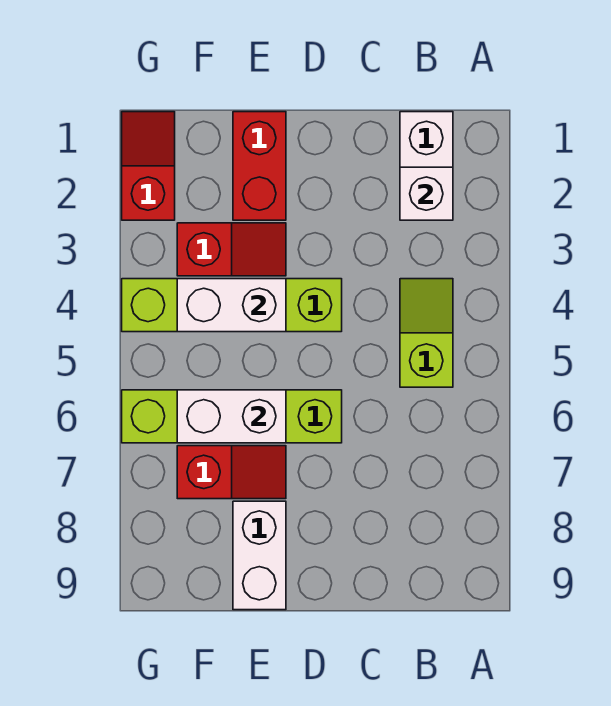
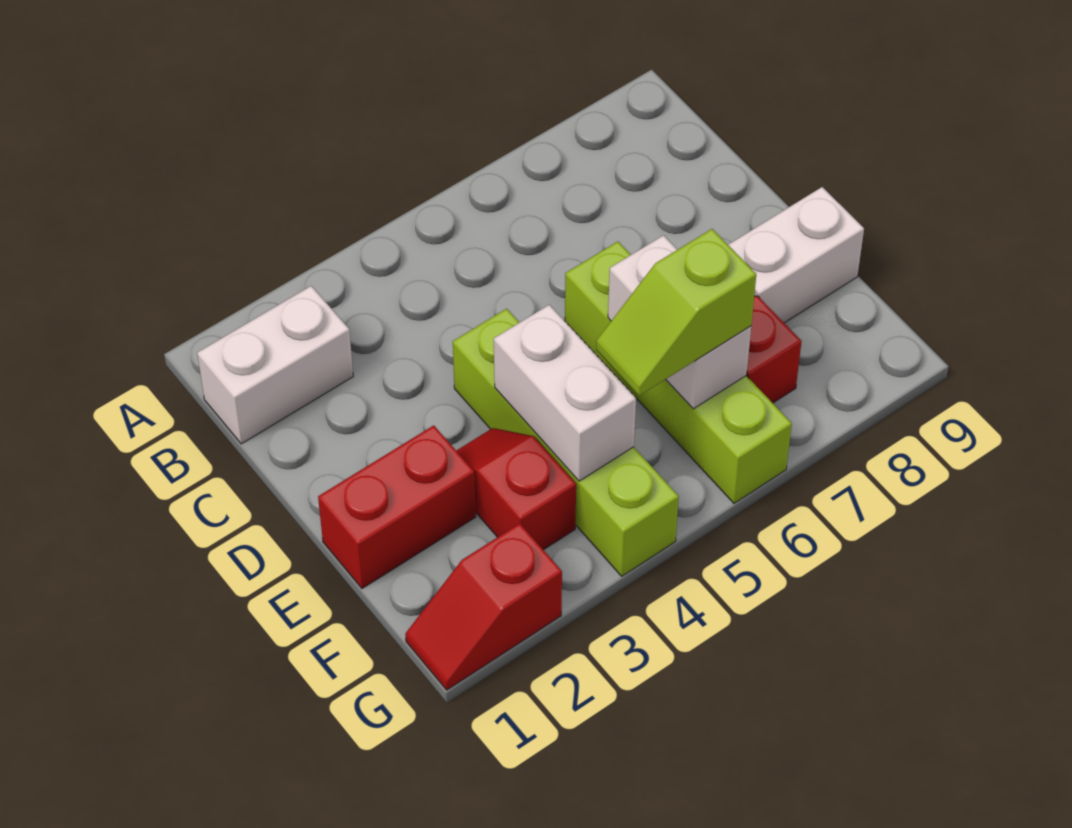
white brick B2 level 2 -> none
lime slope B4:B5 level 1 top 5 -> lime slope F5:F6 level 3 top 6

